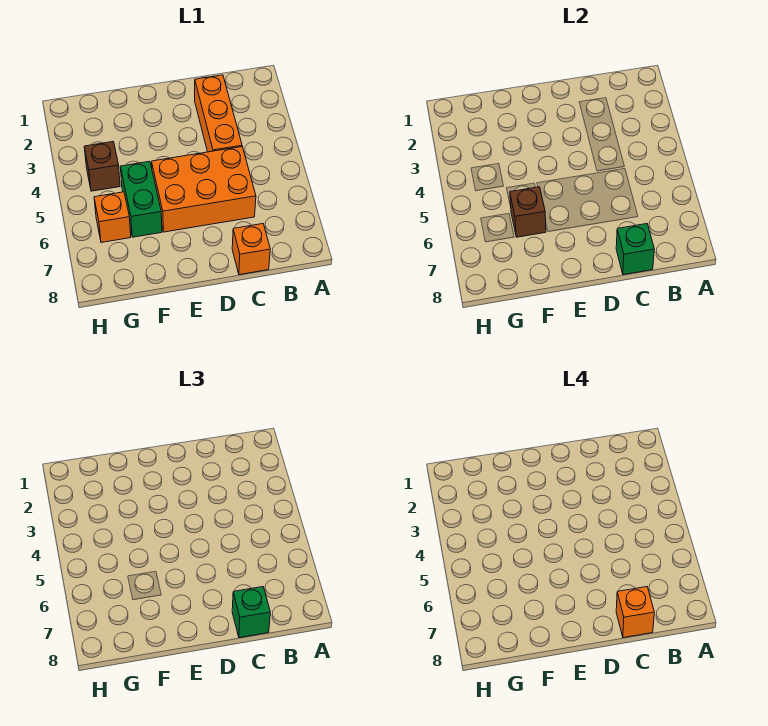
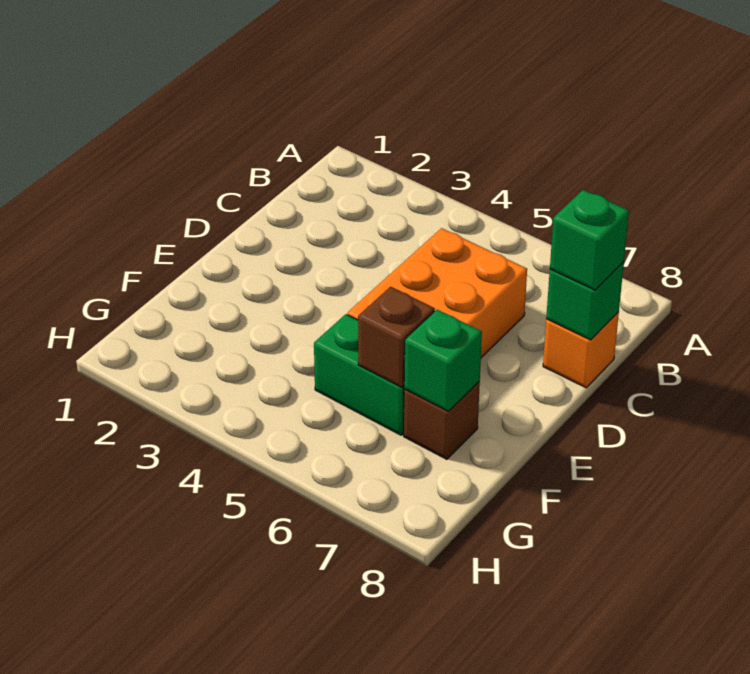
orange brick C2:C4 level 1 -> none
orange brick C8 level 4 -> none
none -> green brick F7 level 2
brown brick G4 level 1 -> brown brick F7 level 1
orange brick G6 level 1 -> none

